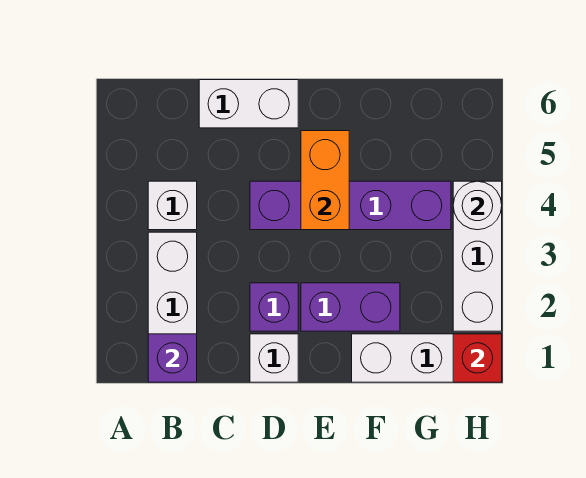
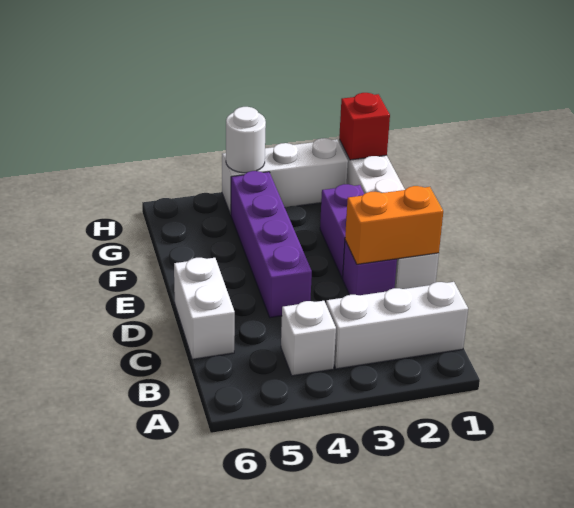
purple brick B1 level 2 -> none
orange brick E4:E5 level 2 -> orange brick D1:D2 level 2

